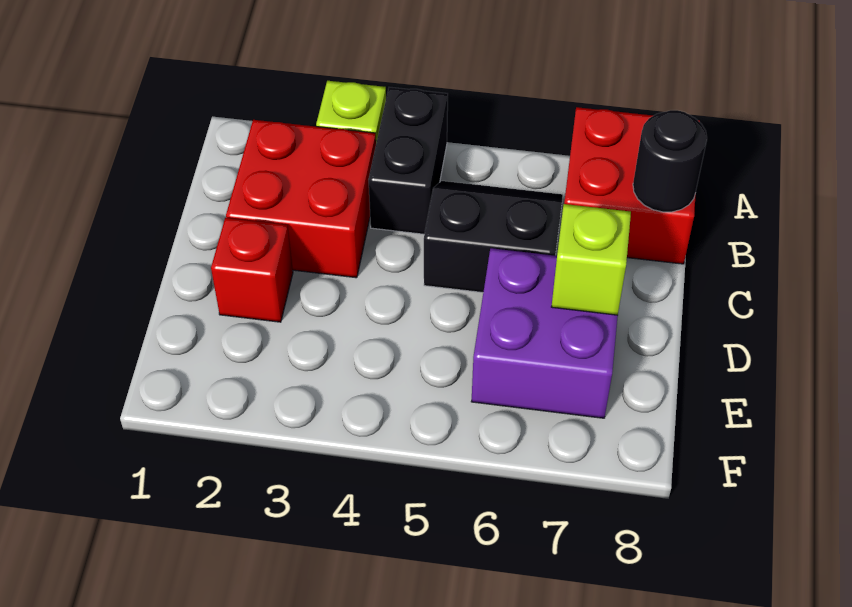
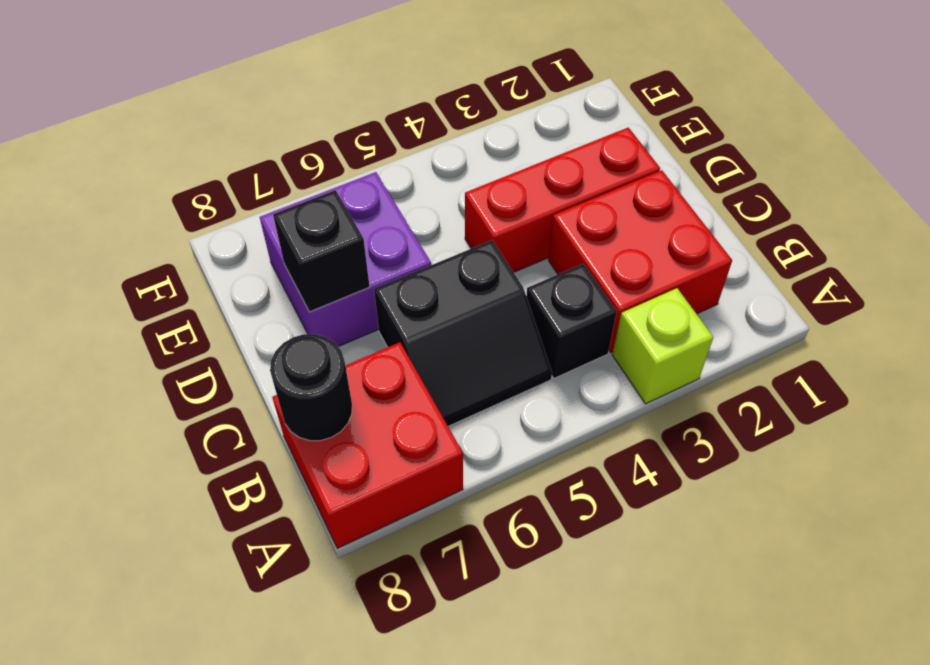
black brick A4:B4 level 1 -> black brick B4 level 1
red brick D2 level 1 -> red brick D2:D4 level 1
lime brick D7 level 2 -> black brick D7 level 2

